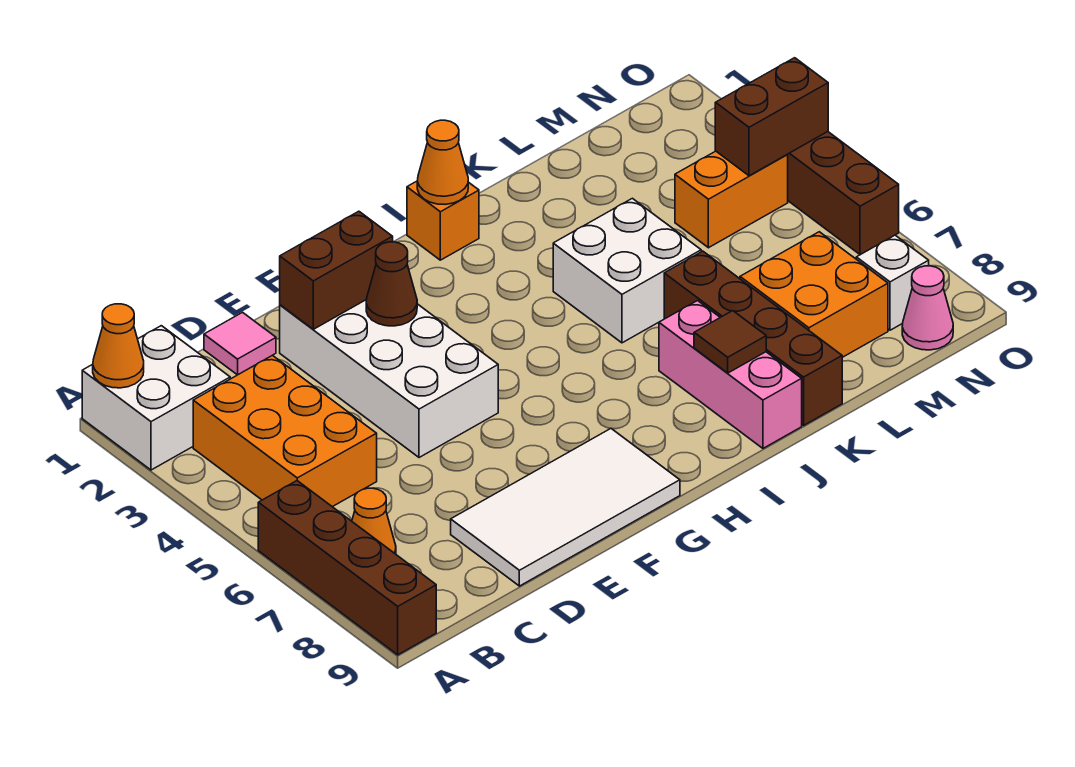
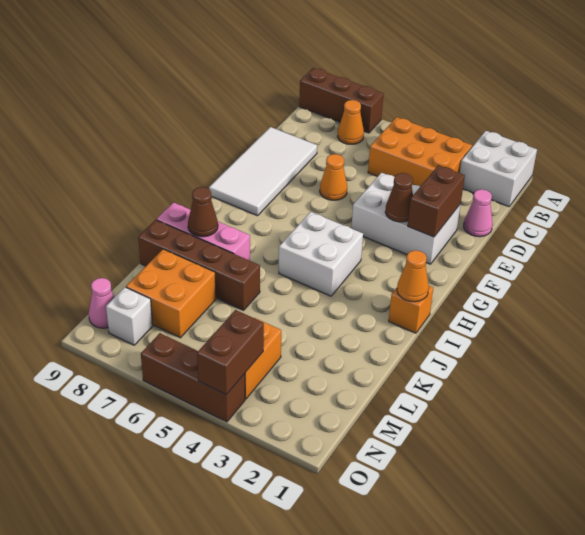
orange cone A1 level 2 -> orange cone E6 level 1
brown brick A6:A9 level 1 -> brown brick A7:A9 level 1
pink tile D1 level 1 -> pink cone D1 level 1
white brick E2:F5 level 1 -> white brick E2:F4 level 1
white brick J4:K5 level 1 -> white brick H4:I5 level 1
brown tile J8 level 2 -> brown cone J8 level 2

